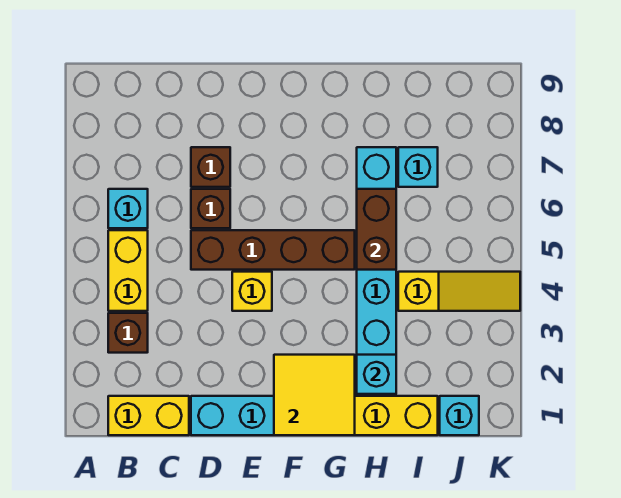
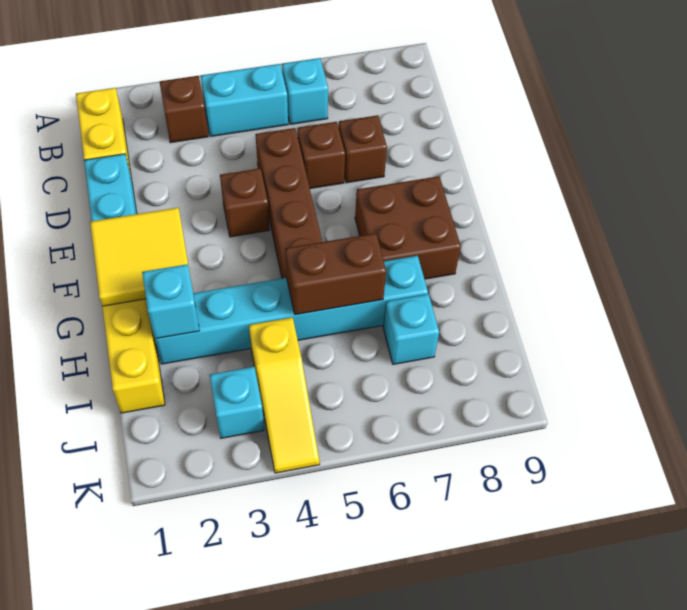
yellow brick B4:B5 level 1 -> cyan brick B4:B5 level 1
yellow brick E4 level 1 -> brown brick E4 level 1
none -> brown brick F7:G8 level 1
cyan brick J1 level 1 -> cyan brick J3 level 1

